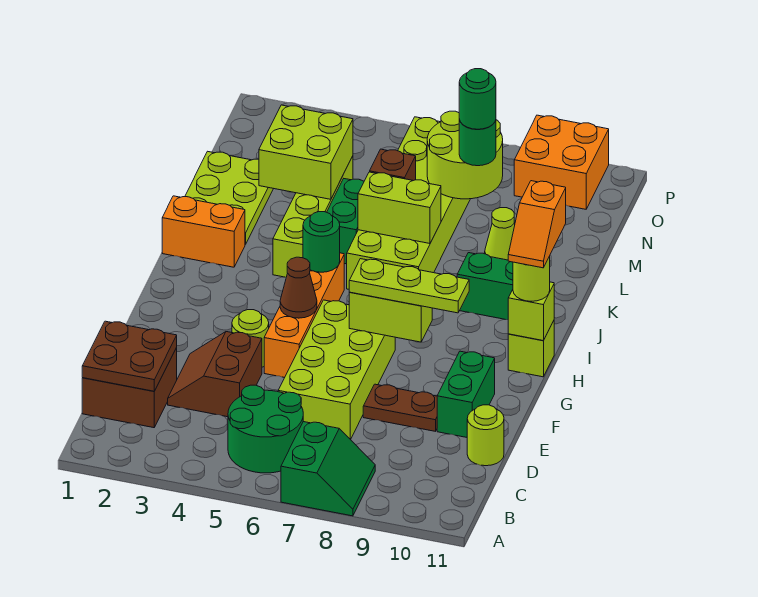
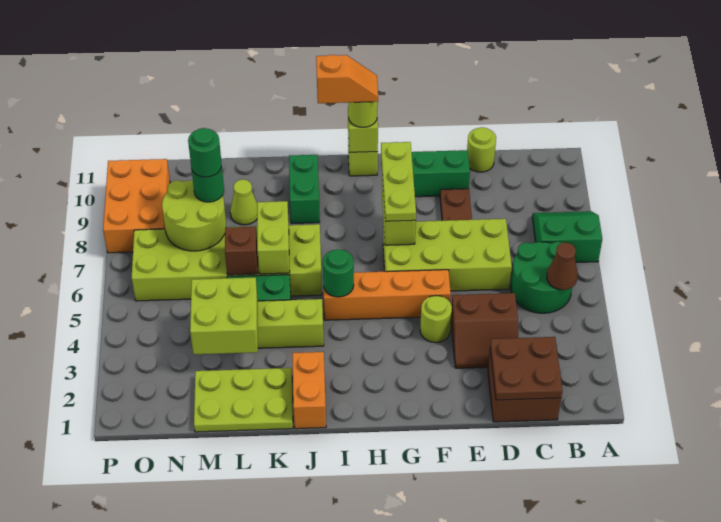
brown cone G5 level 2 -> brown cone B5 level 2
orange brick O9:P10 level 1 -> orange brick O8:P10 level 1

